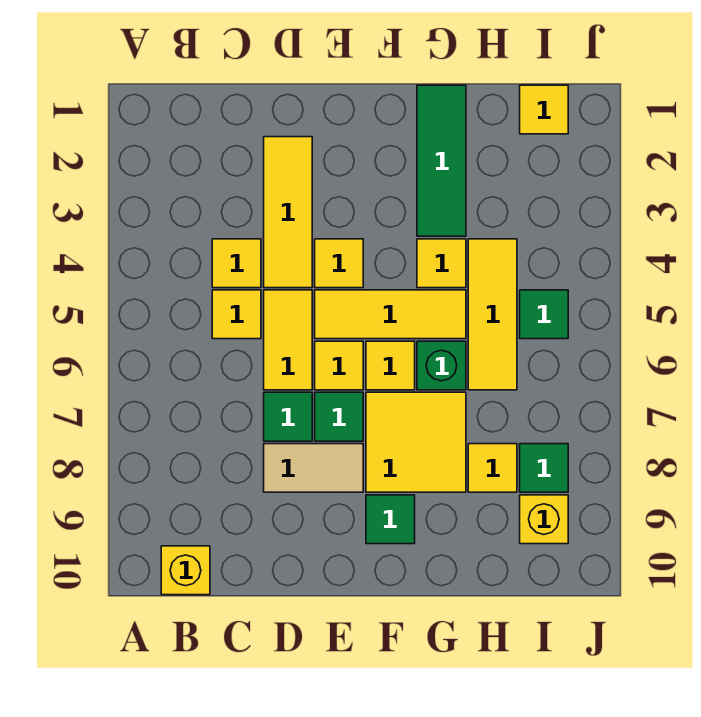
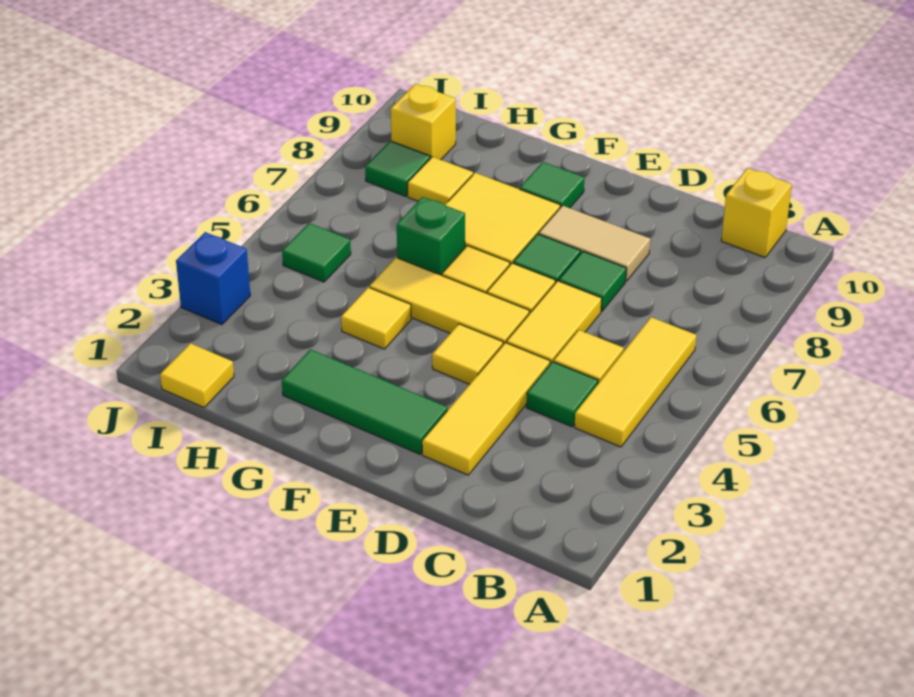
yellow tile C4 level 1 -> green tile C4 level 1
green tile G1:G3 level 1 -> green tile E2:G2 level 1
yellow tile H4:H6 level 1 -> yellow tile B4:B6 level 1
none -> blue brick J3 level 1

